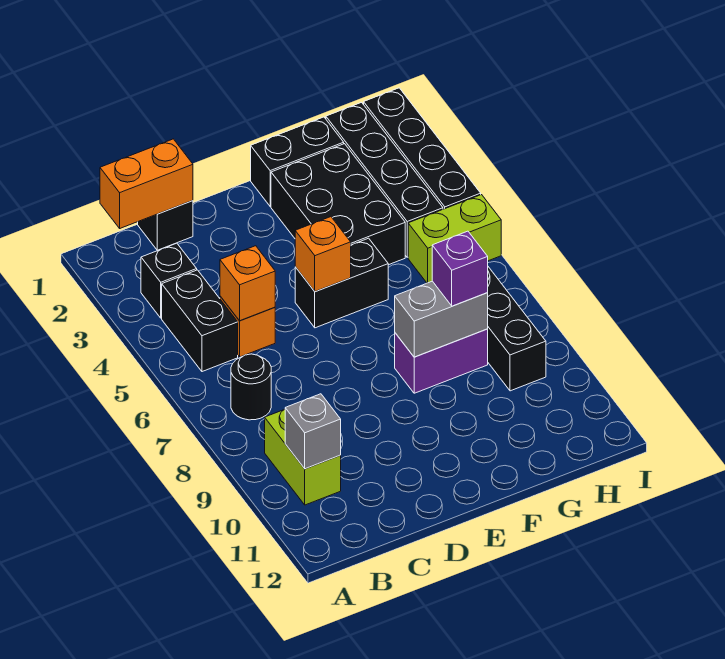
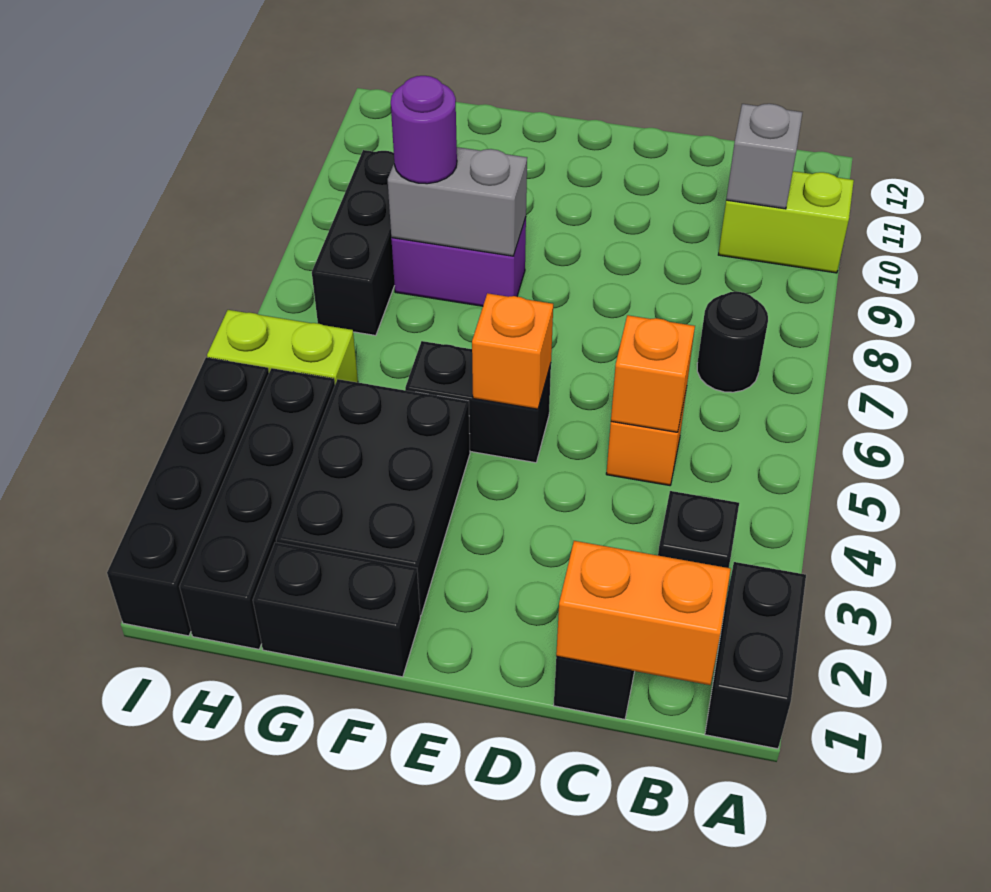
black brick B4:B5 level 1 -> black brick A1:A2 level 1
lime brick B9:B10 level 1 -> lime brick A10:B10 level 1
purple brick G8 level 3 -> purple round brick G8 level 3

